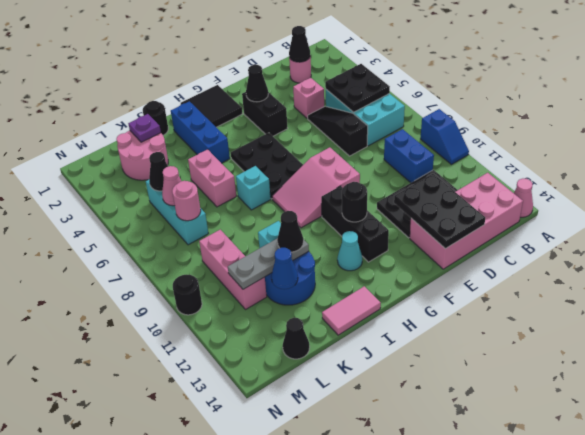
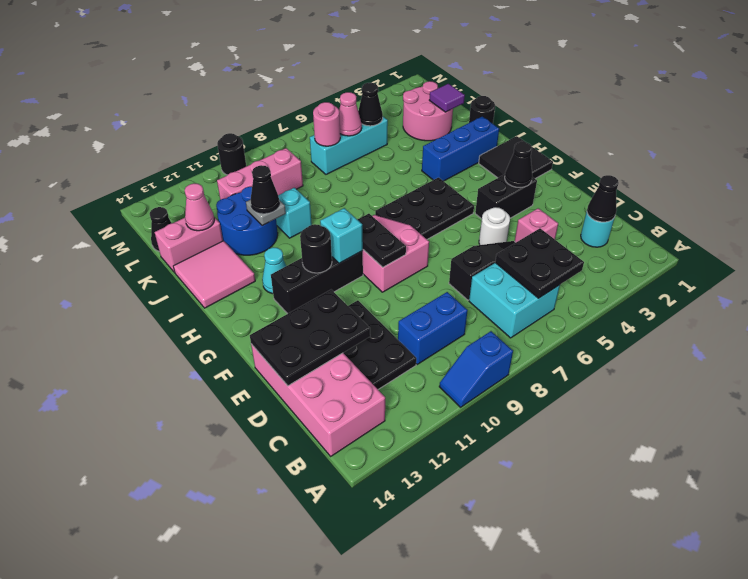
pink cone A14 level 1 -> pink cone K13 level 2
cyan brick B5:C7 level 1 -> cyan brick B6:C7 level 1
pink round brick C2 level 1 -> cyan round brick C2 level 1
none -> white round brick E5 level 1
none -> black plate F9:G9 level 2
cyan brick I7 level 1 -> cyan brick G10 level 2
pink tile I14:J14 level 1 -> pink tile I13:J14 level 1
pink brick J5:J6 level 1 -> pink brick K13:K14 level 1
grey plate J11:L11 level 2 -> grey plate J11 level 2
purple plate K2 level 2 -> purple tile K2 level 2
blue cone K12 level 2 -> none

